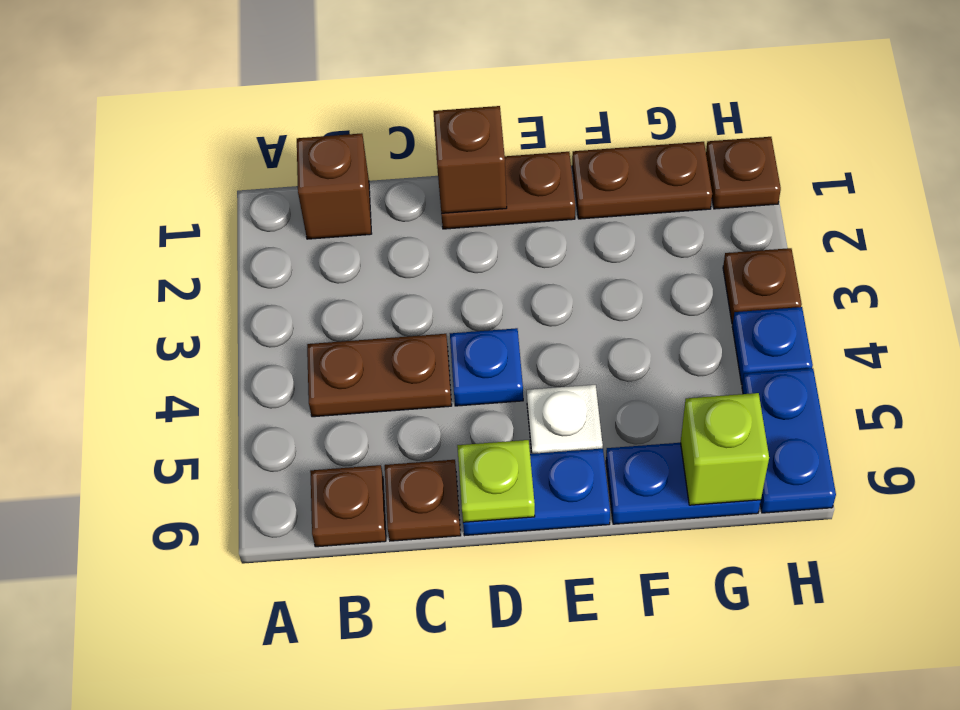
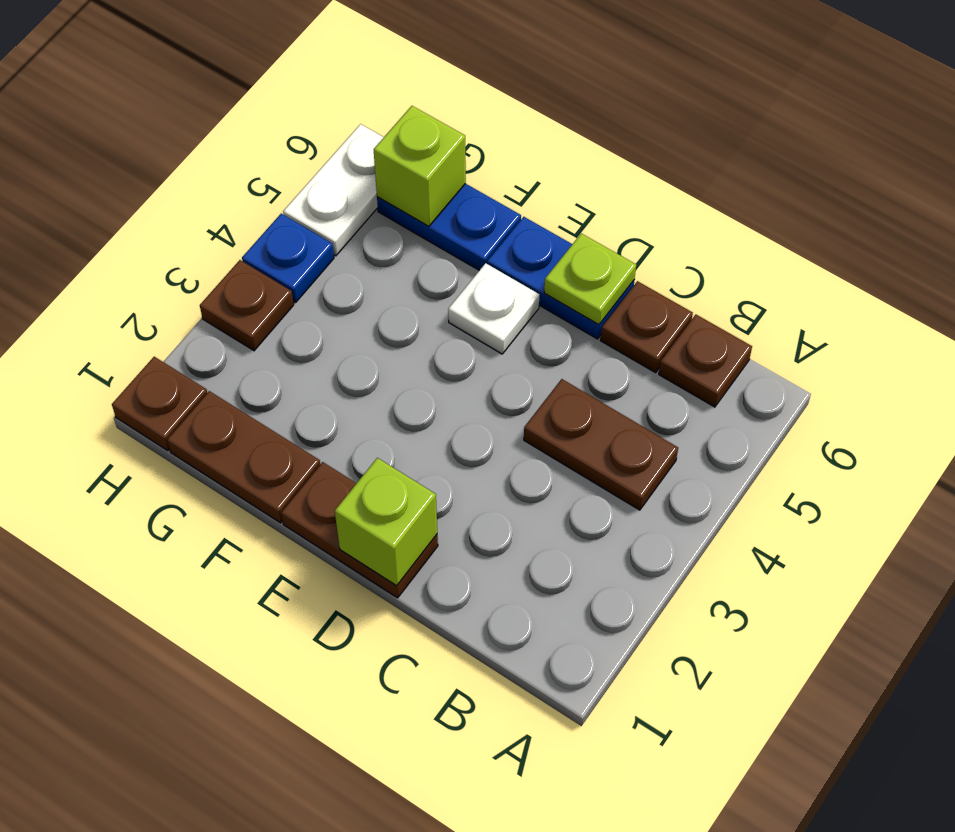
brown brick B1 level 1 -> none
brown brick D1 level 2 -> lime brick D1 level 2
blue plate D4 level 1 -> none
blue plate H5:H6 level 1 -> white plate H5:H6 level 1

